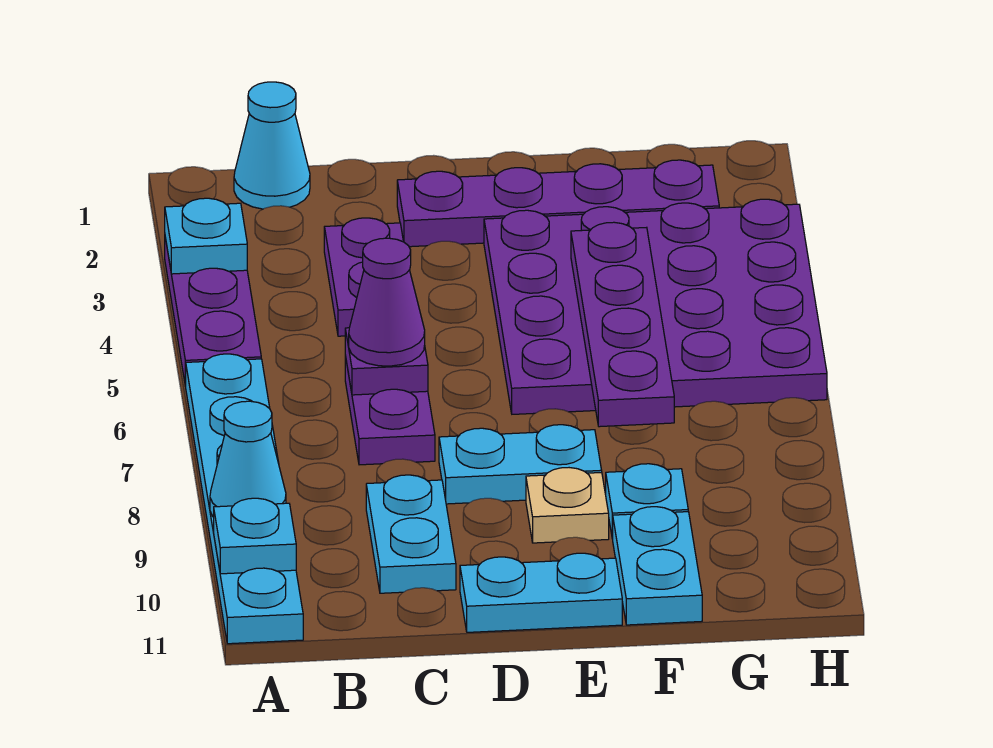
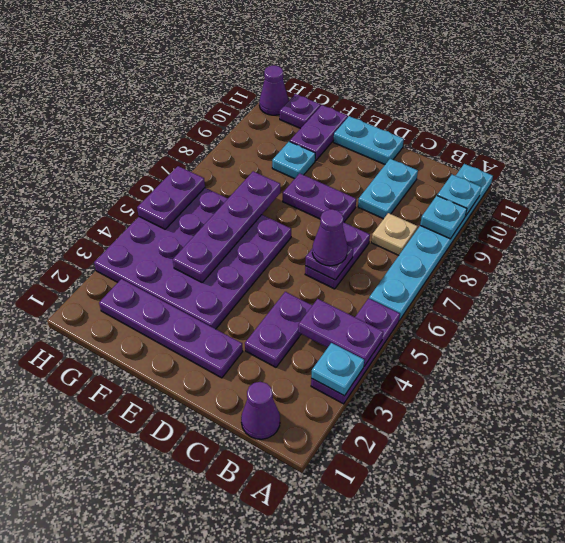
none -> purple plate A4:B4 level 2
cyan cone A9 level 2 -> cyan plate A9 level 2
cyan cone B1 level 1 -> purple cone B1 level 1
cyan plate D8:E8 level 1 -> purple plate D8:E8 level 1
tan plate E9 level 1 -> tan plate B8 level 1
cyan plate F10:F11 level 1 -> purple plate F10:F11 level 1
none -> purple plate G11 level 1
none -> purple plate H5:H6 level 2
none -> purple cone H11 level 1

